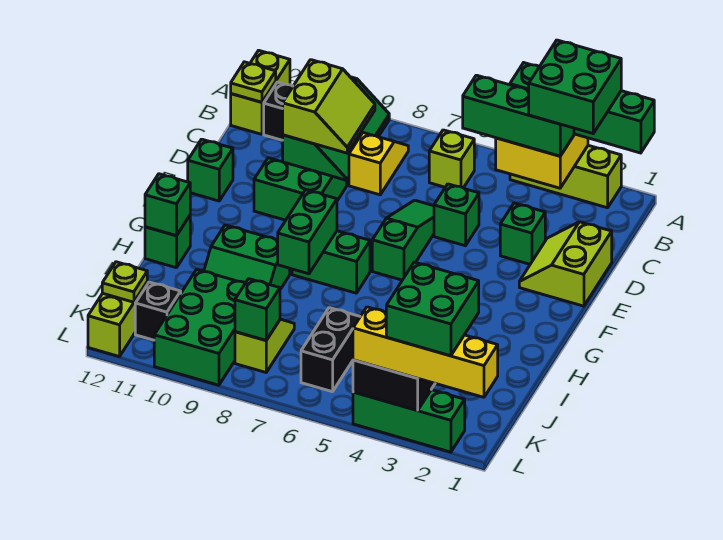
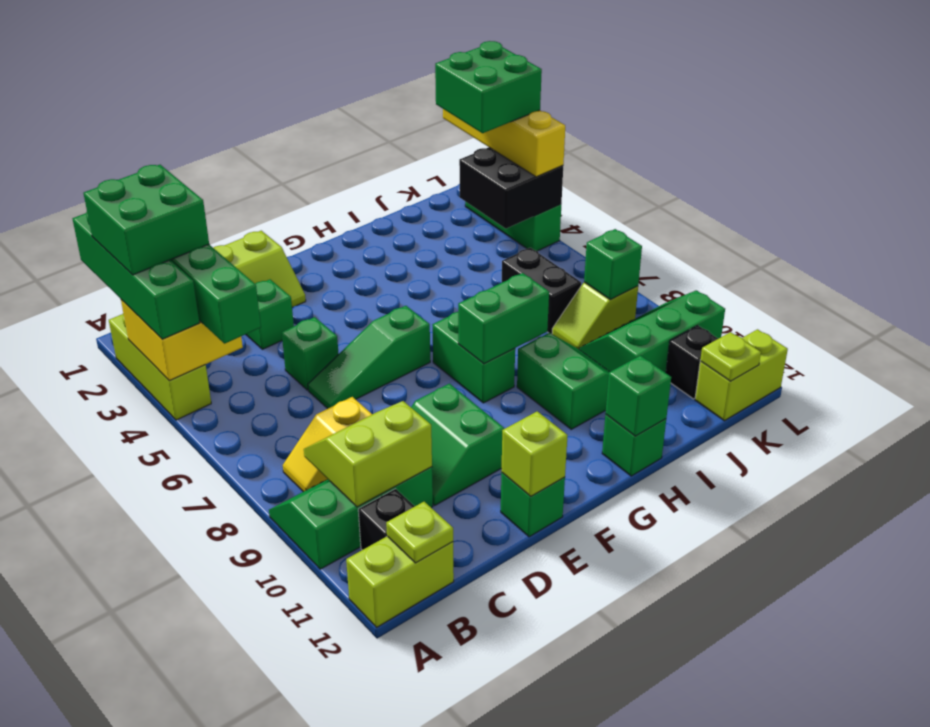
lime brick B6 level 1 -> lime brick E12 level 2
black brick J6:K6 level 1 -> black brick J6:J7 level 1
green brick J9:L10 level 1 -> green slope J9:L10 level 1 top 10

